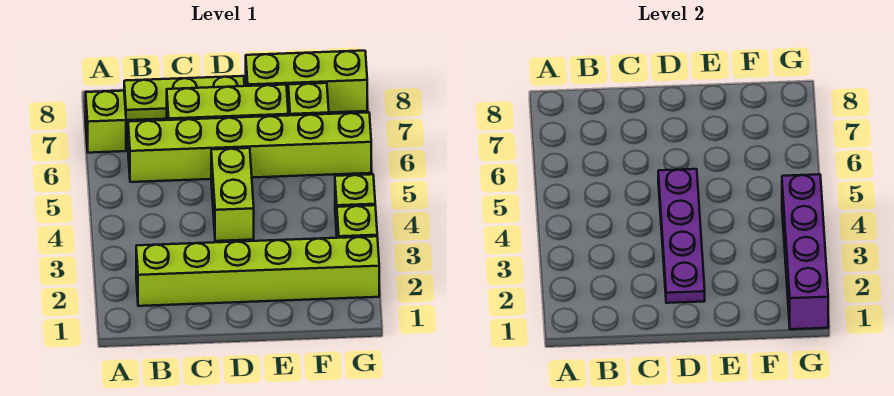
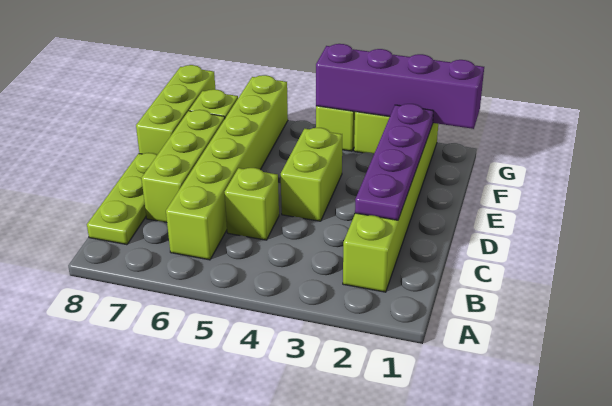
lime brick A7 level 1 -> lime brick C5 level 1
purple plate D2:D5 level 2 -> purple plate C2:F2 level 2
lime brick D4:D5 level 1 -> lime brick D4:E4 level 1

